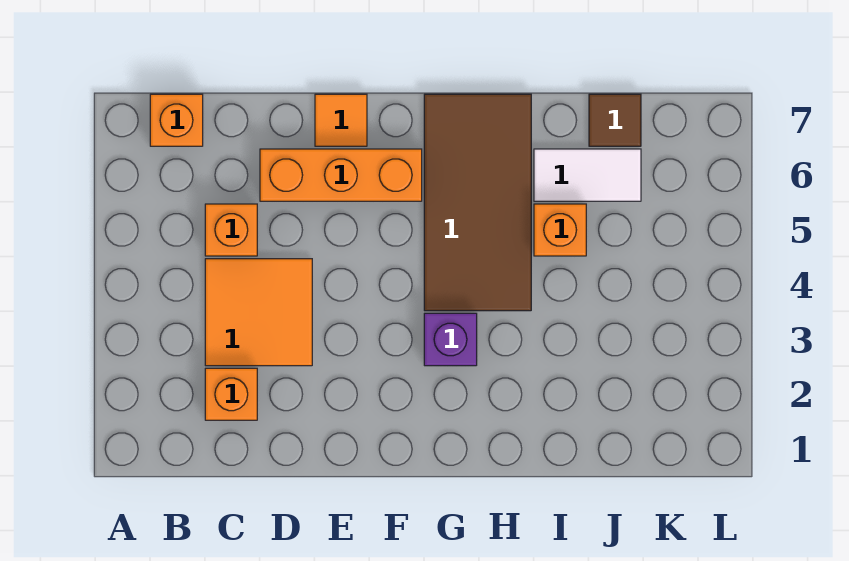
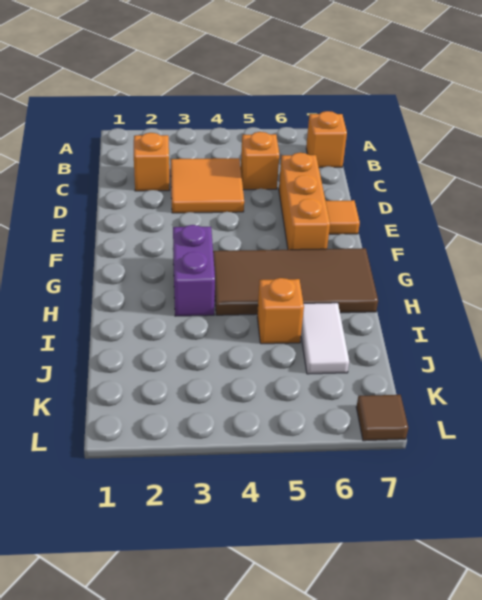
purple brick G3 level 1 -> purple brick G3:H3 level 1
brown tile J7 level 1 -> brown tile L7 level 1

